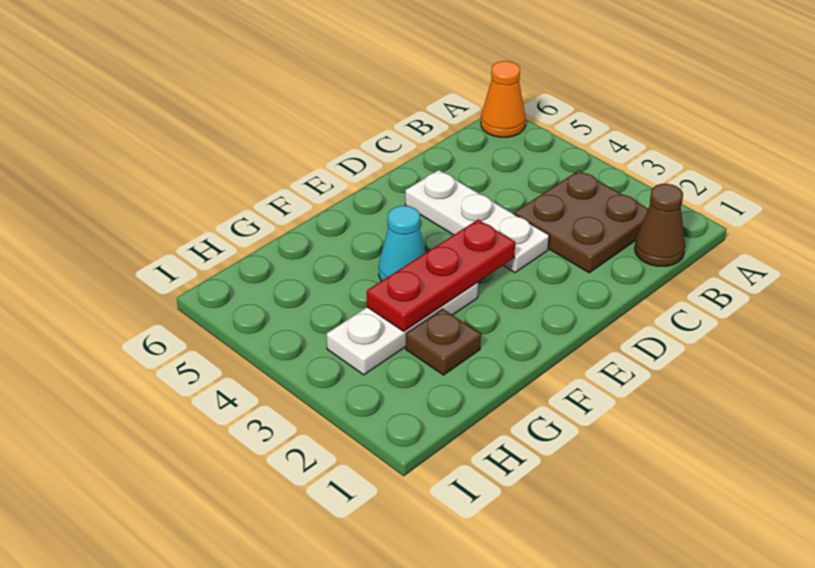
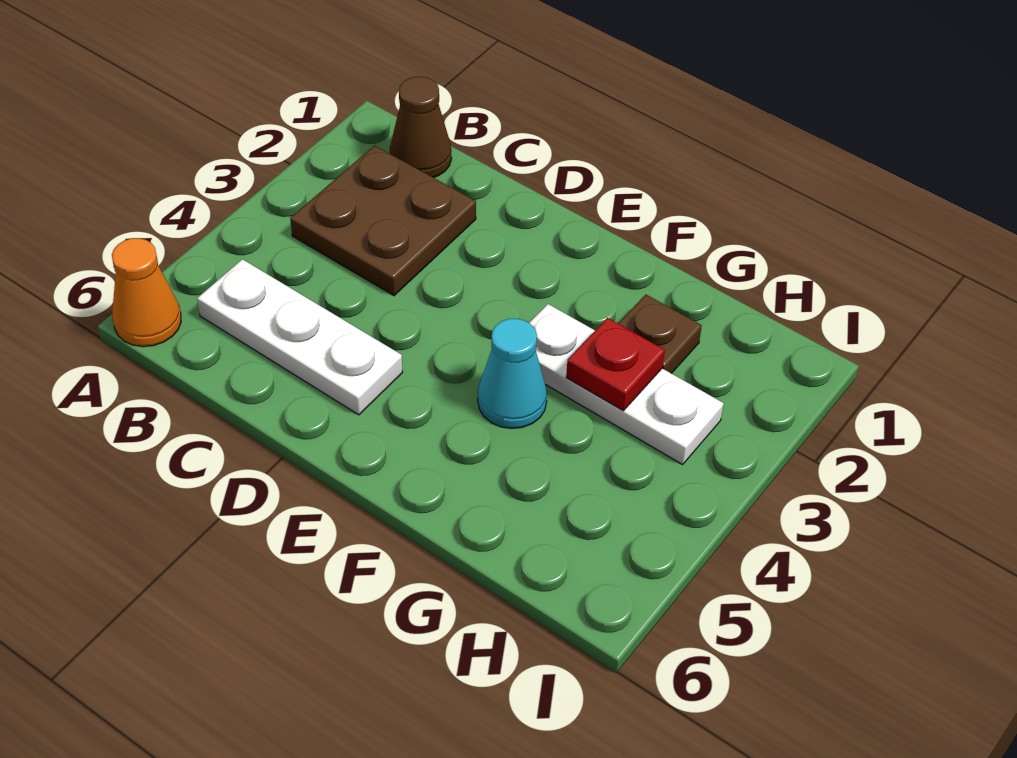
white plate D3:D5 level 1 -> white plate B5:D5 level 1
red plate E3:G3 level 2 -> red plate G3 level 2

